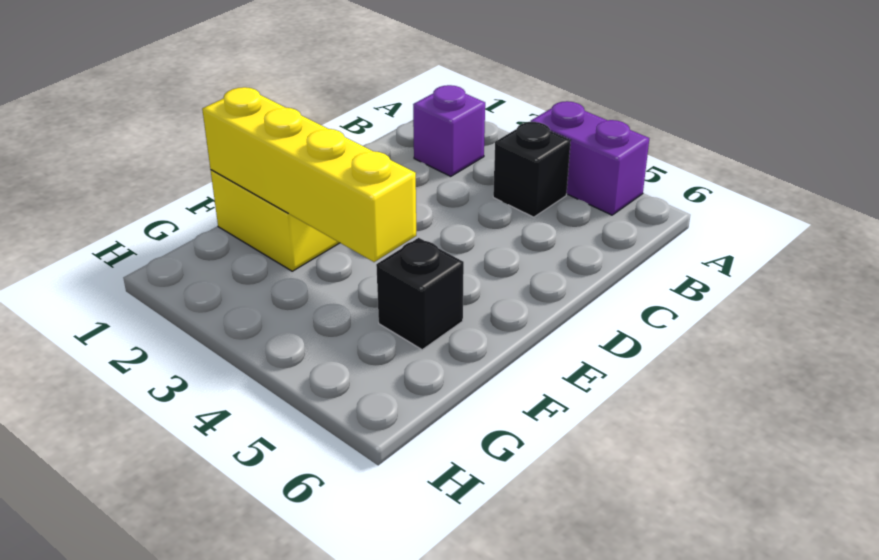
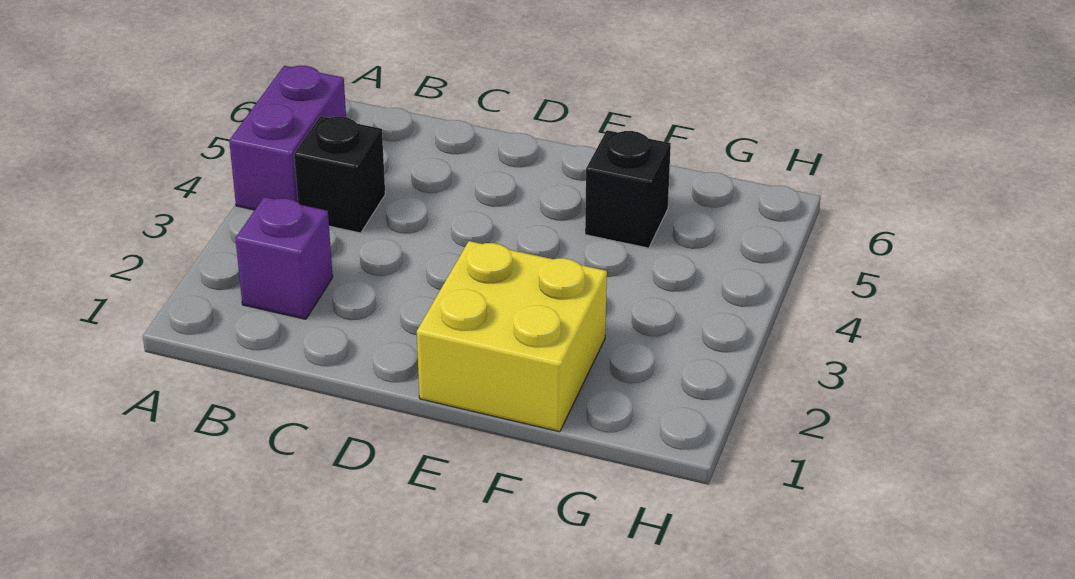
yellow brick F1:F4 level 2 -> none

